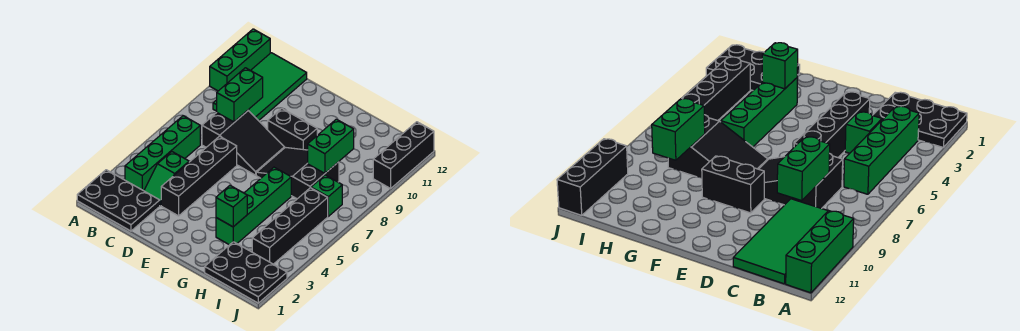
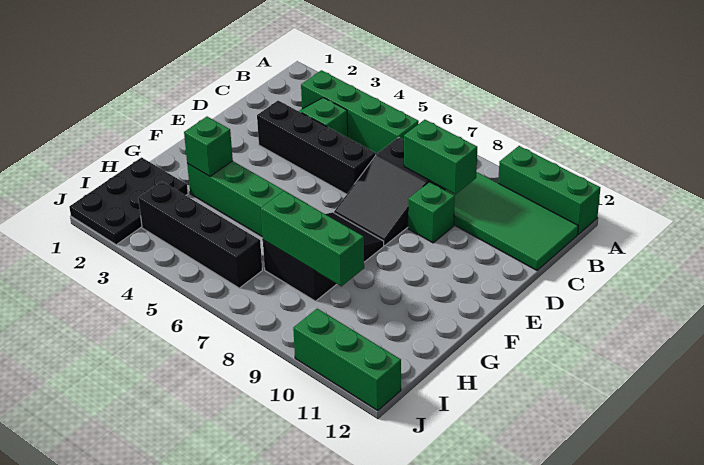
black plate A1:C2 level 1 -> none
black brick E9:F9 level 1 -> none
green brick H8:H9 level 2 -> green brick H7:H9 level 2
green brick I7 level 1 -> green brick D9 level 1
black brick J10:J12 level 1 -> green brick J10:J12 level 1

